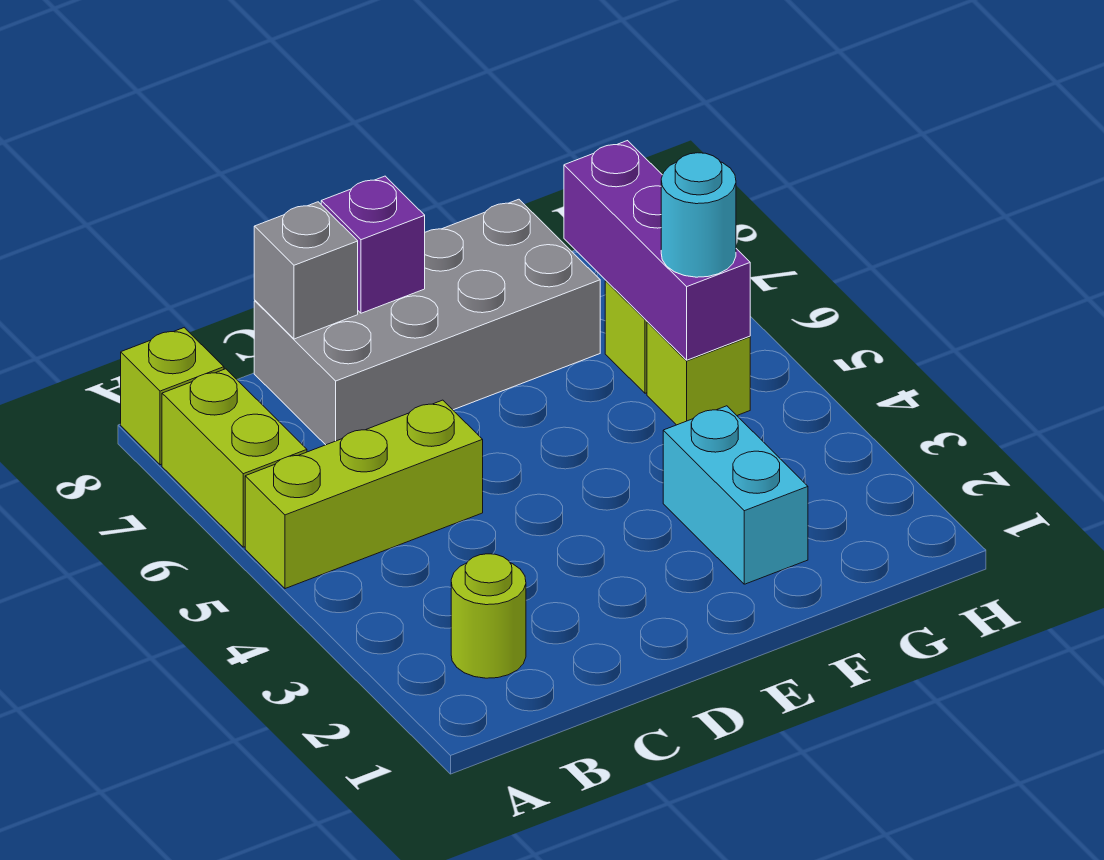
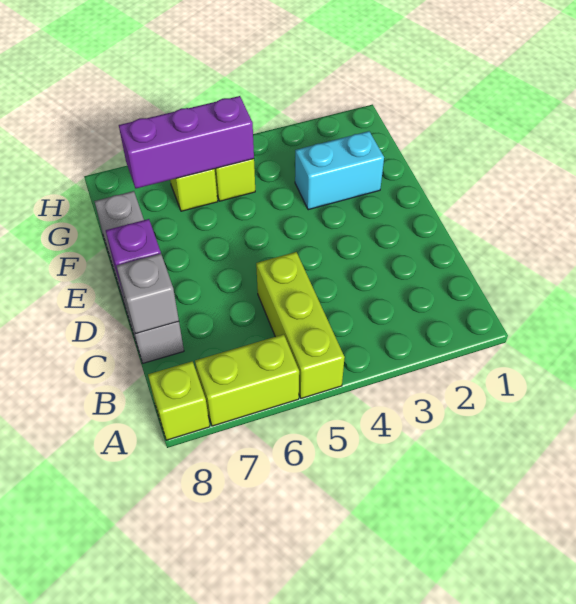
lime round brick B2 level 1 -> none
grey brick C7:F8 level 1 -> grey brick C8:F8 level 1
cyan round brick G5 level 3 -> none

